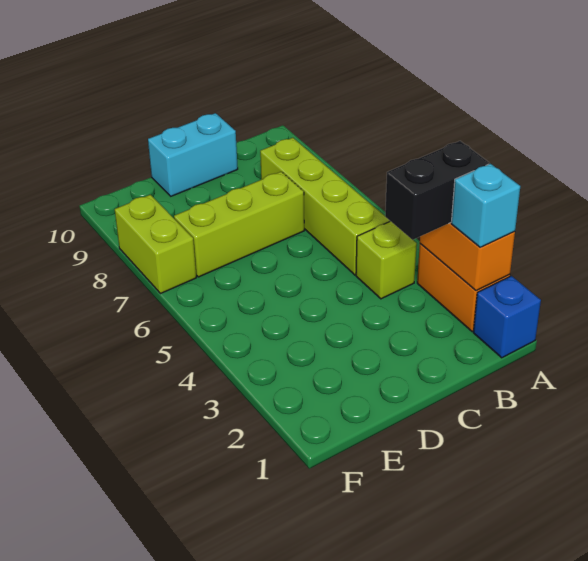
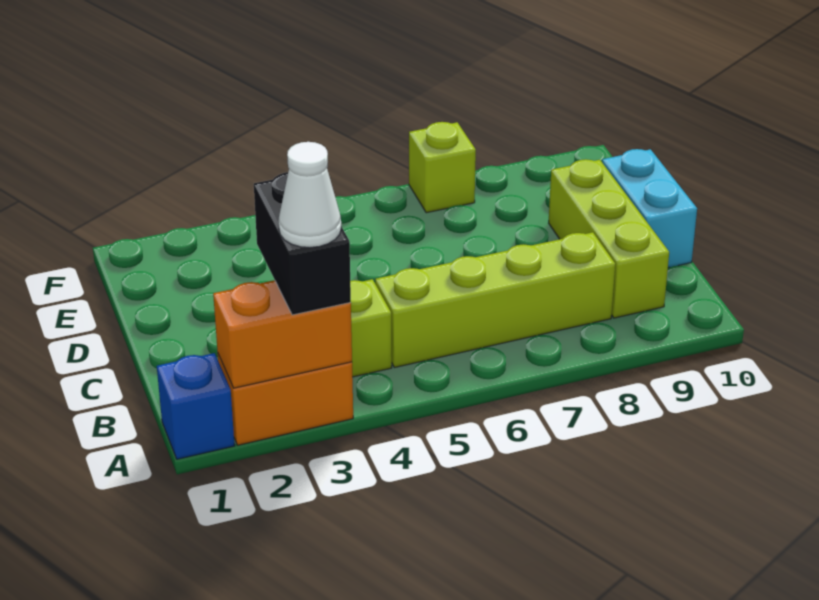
cyan brick A2 level 3 -> none
none -> white cone A3 level 4
lime brick C7:E7 level 1 -> lime brick B9:D9 level 1
lime brick F7:F8 level 1 -> lime brick F7 level 1

